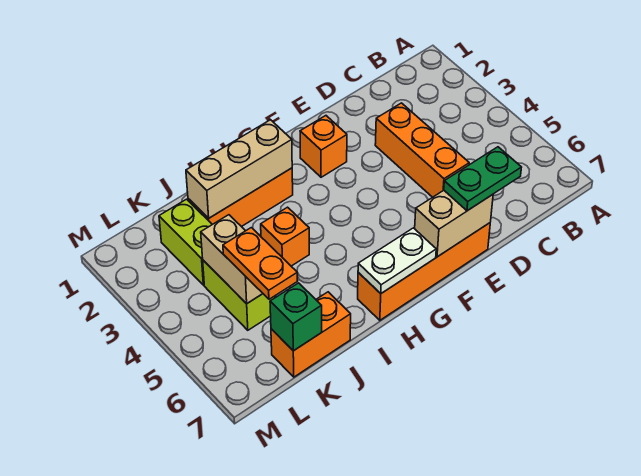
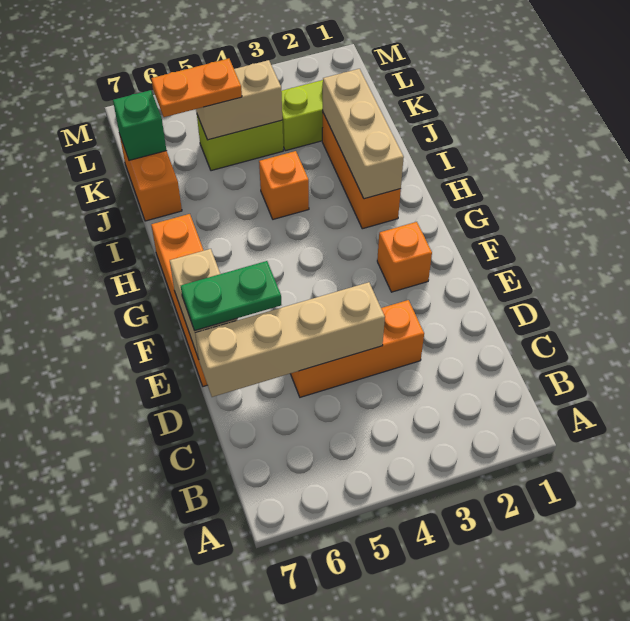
none -> tan brick D4:D7 level 2
green plate D7:E7 level 3 -> green plate E6:E7 level 3
white plate G7:H7 level 2 -> none

